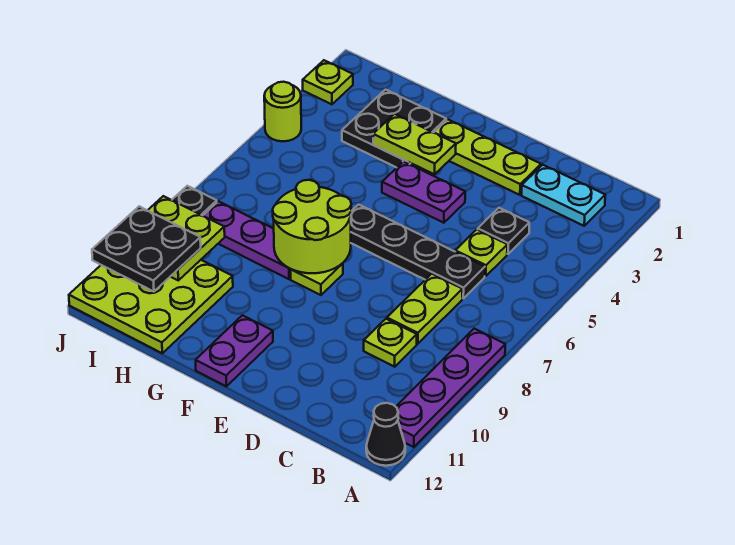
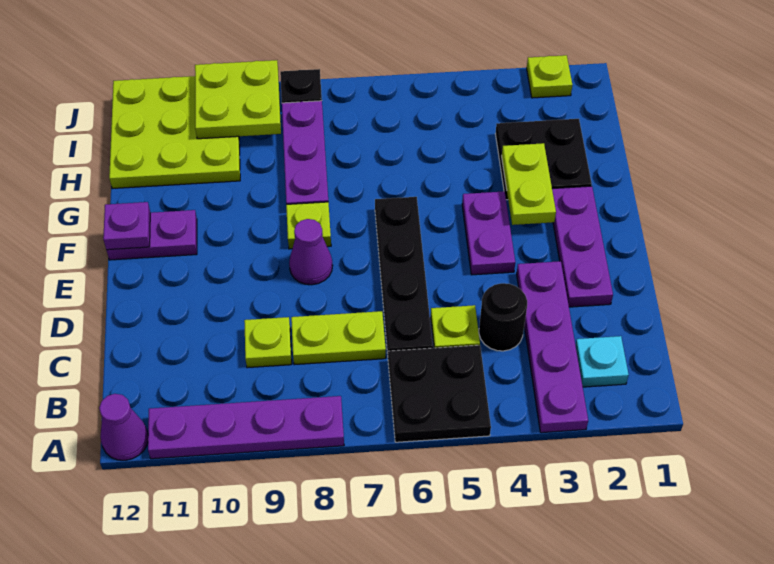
none -> purple plate A3:D3 level 1
black cone A12 level 1 -> purple cone A12 level 1
cyan plate B2:C2 level 1 -> cyan plate B2 level 1
black plate C4 level 1 -> black round brick C4 level 1
lime plate D2:F2 level 1 -> purple plate D2:F2 level 1
none -> purple cone E8 level 1
lime round brick F7:G8 level 2 -> none
none -> purple plate F12 level 2
black plate I10:J11 level 3 -> black plate A5:B6 level 1
lime round brick J4 level 1 -> none

